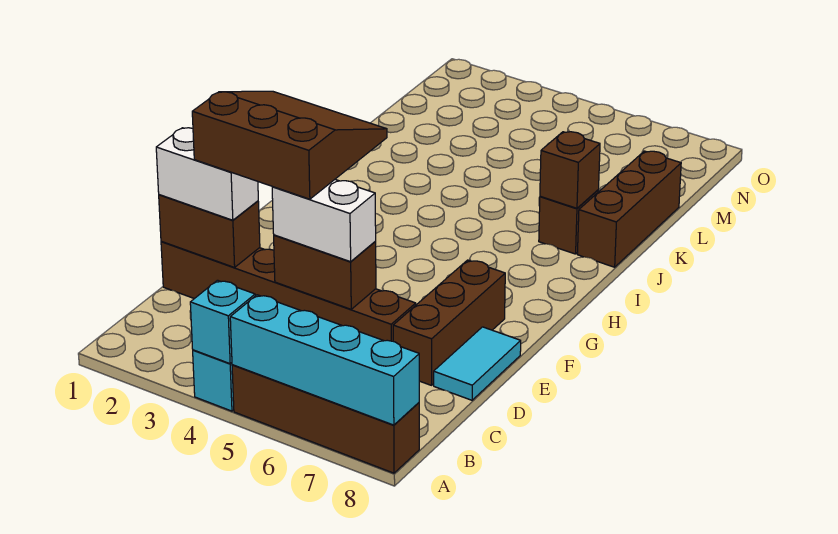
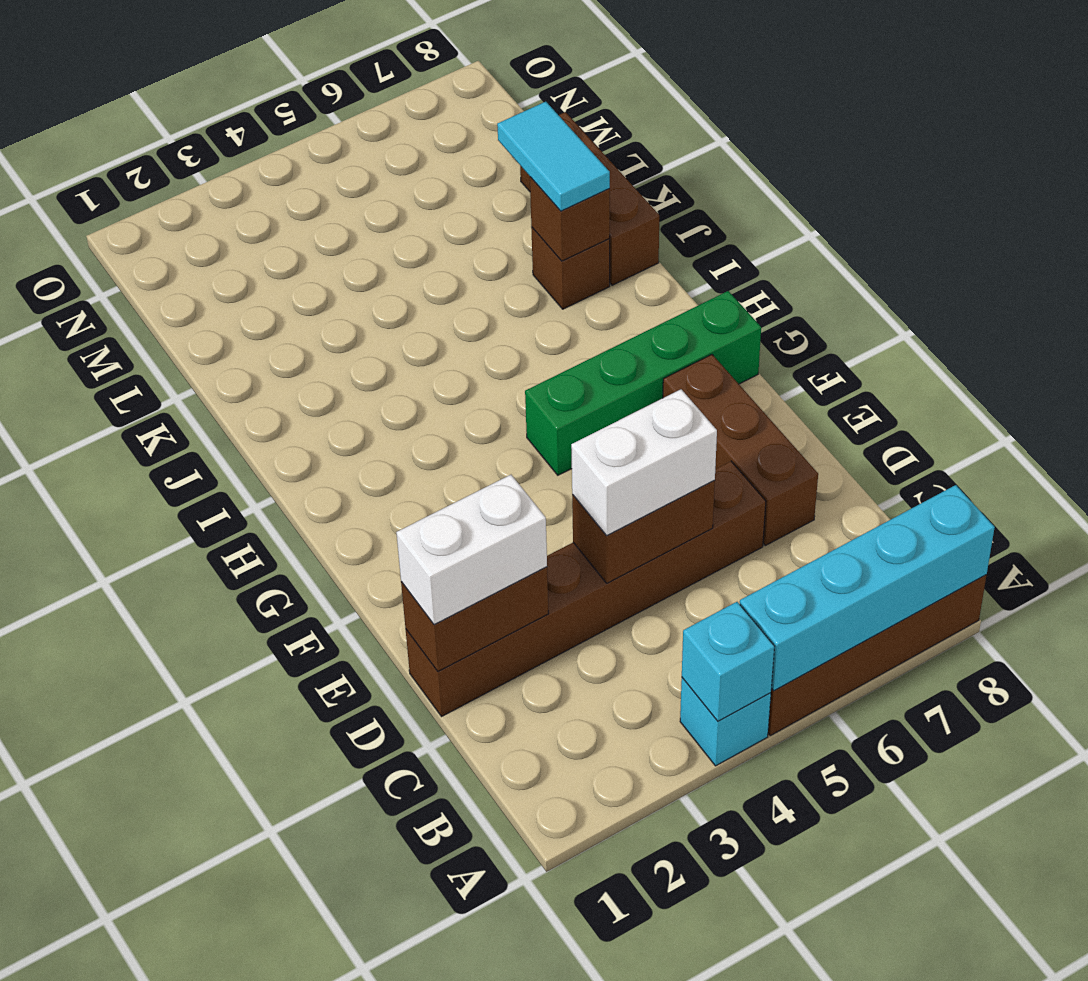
brown slope D2:F4 level 4 top D -> none
cyan tile D8:E8 level 1 -> cyan tile J7:K7 level 3
none -> green brick G5:G8 level 1

